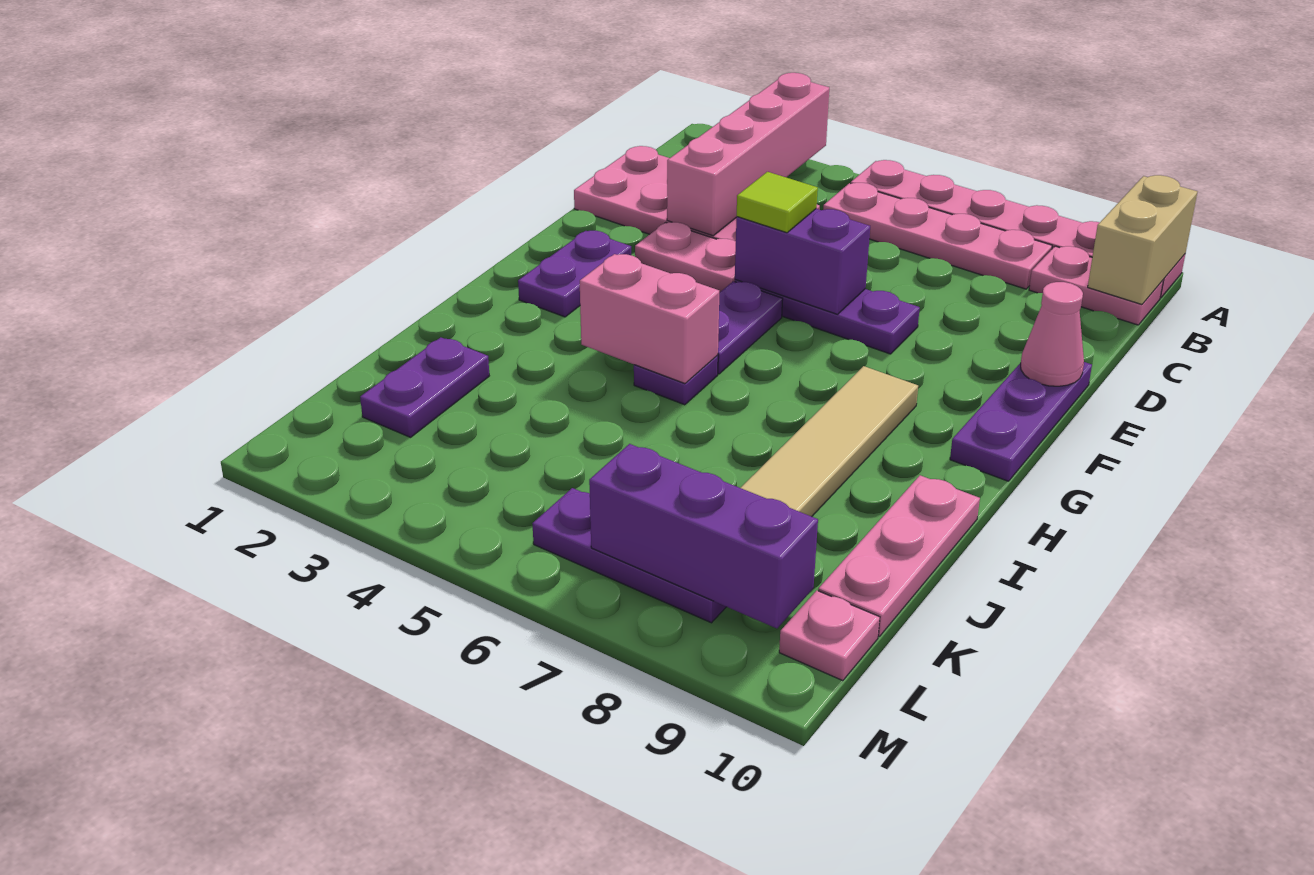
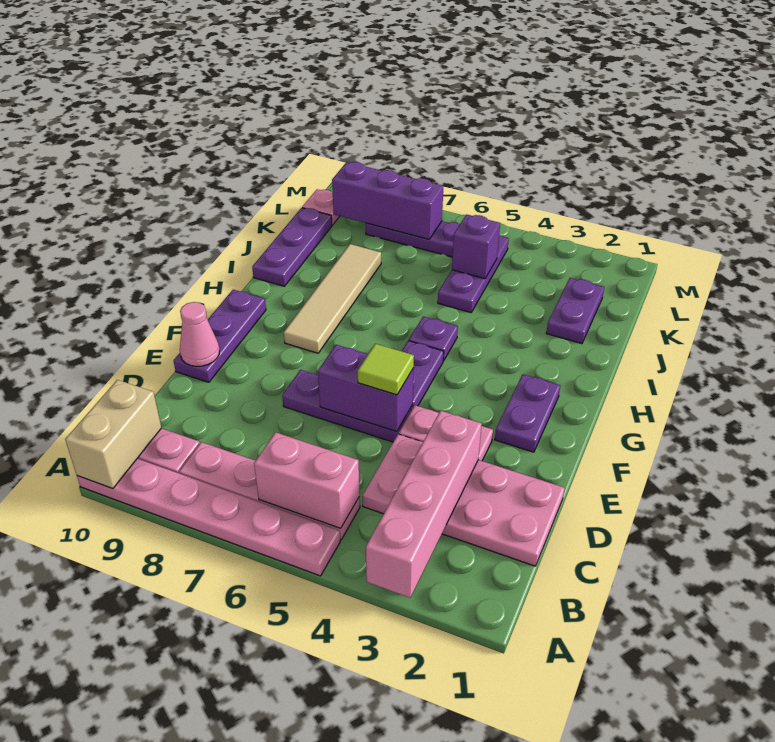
pink brick H4:H5 level 2 -> pink brick B5:B6 level 2
pink plate I10:K10 level 1 -> purple plate I10:K10 level 1
none -> purple plate J5:L5 level 1
none -> purple brick K5 level 2

